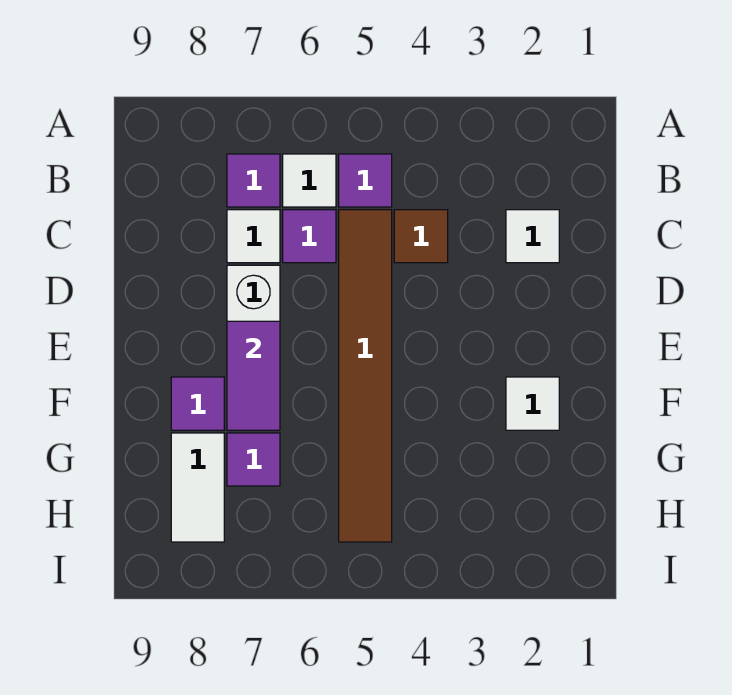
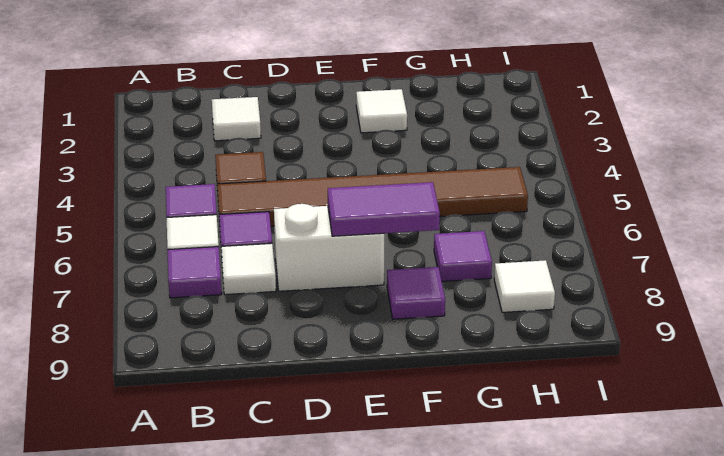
white tile G8:H8 level 1 -> white tile H8 level 1

